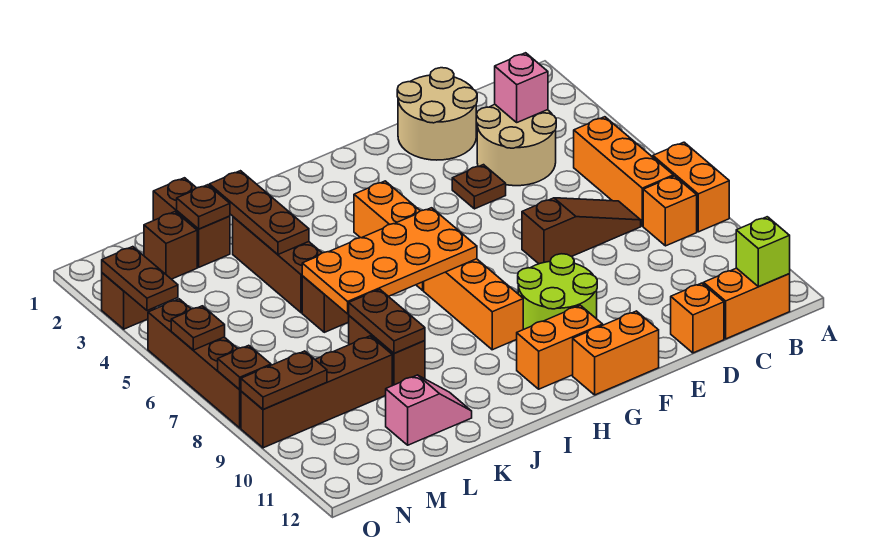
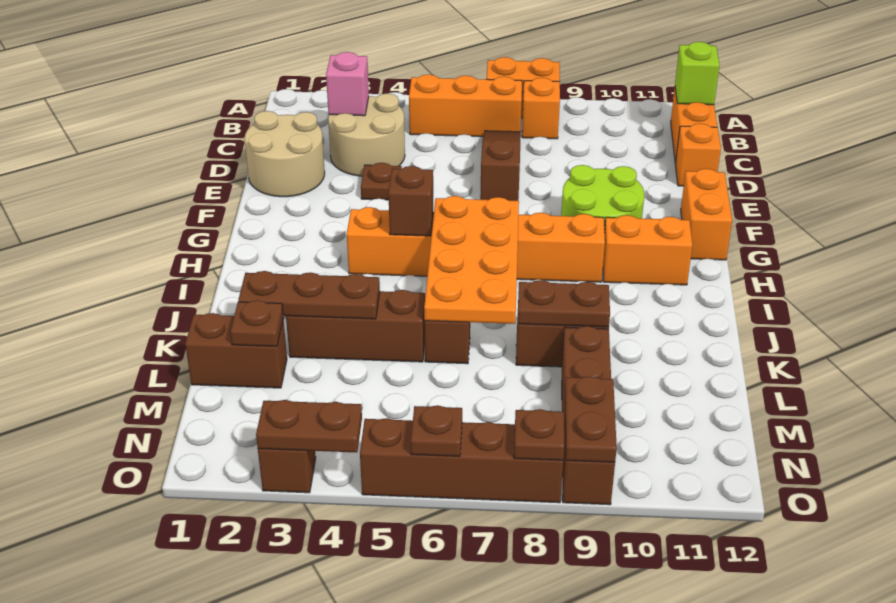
orange brick G11:H11 level 1 -> orange brick H10:H11 level 1
pink slope K11:L11 level 1 top L -> none
brown brick M2 level 1 -> brown brick H5 level 2

